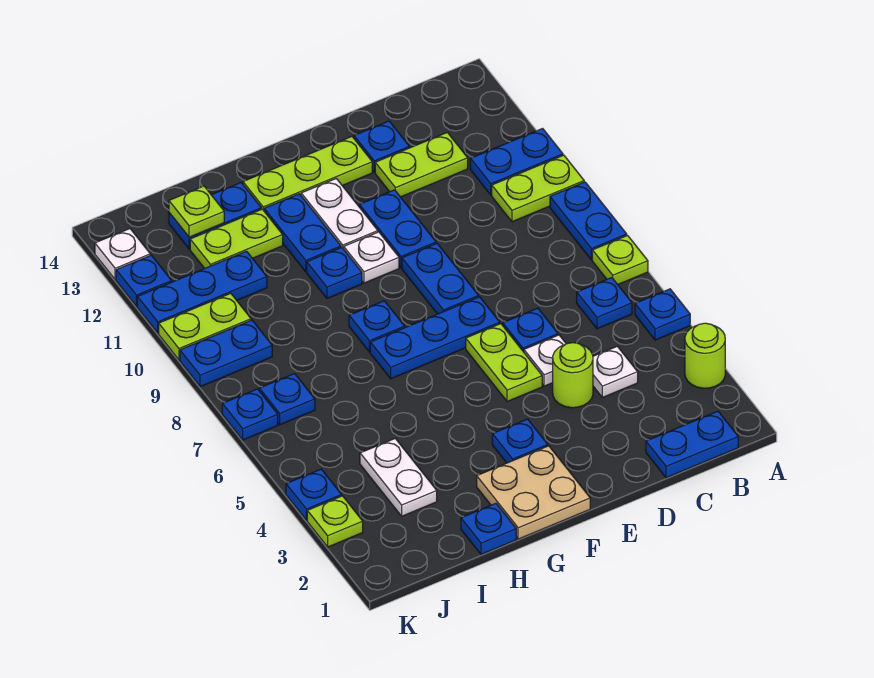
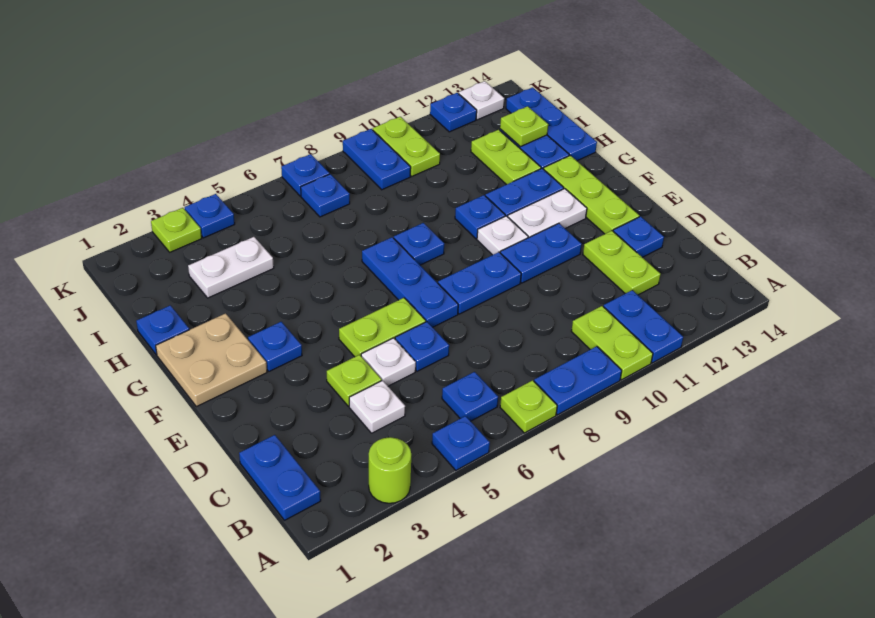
lime round brick D4 level 1 -> lime plate D4 level 1
blue plate I11:K11 level 1 -> blue plate H14:J14 level 1

